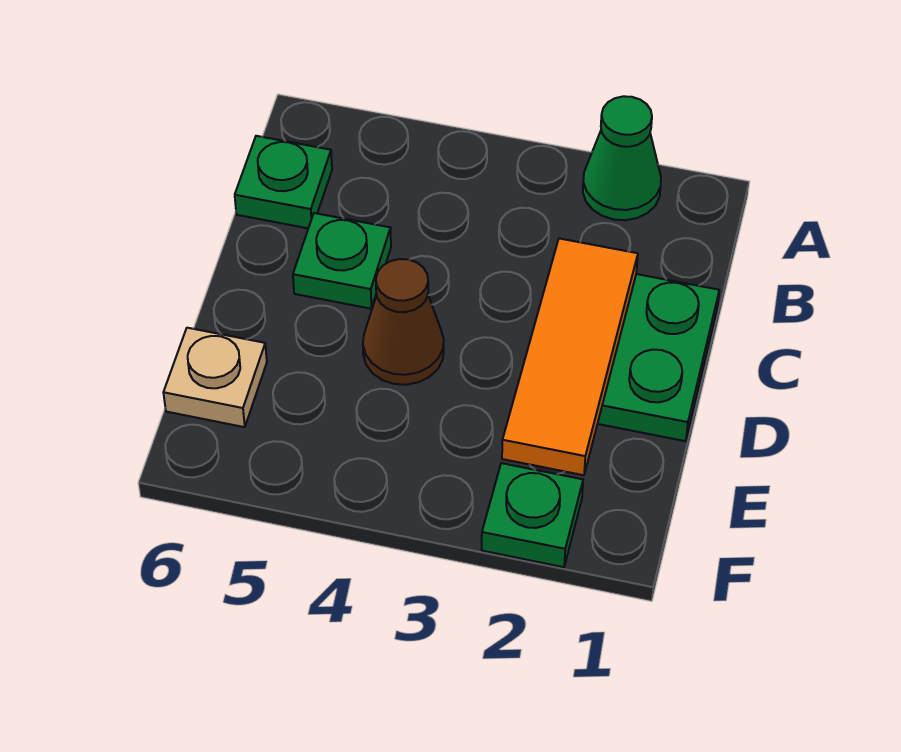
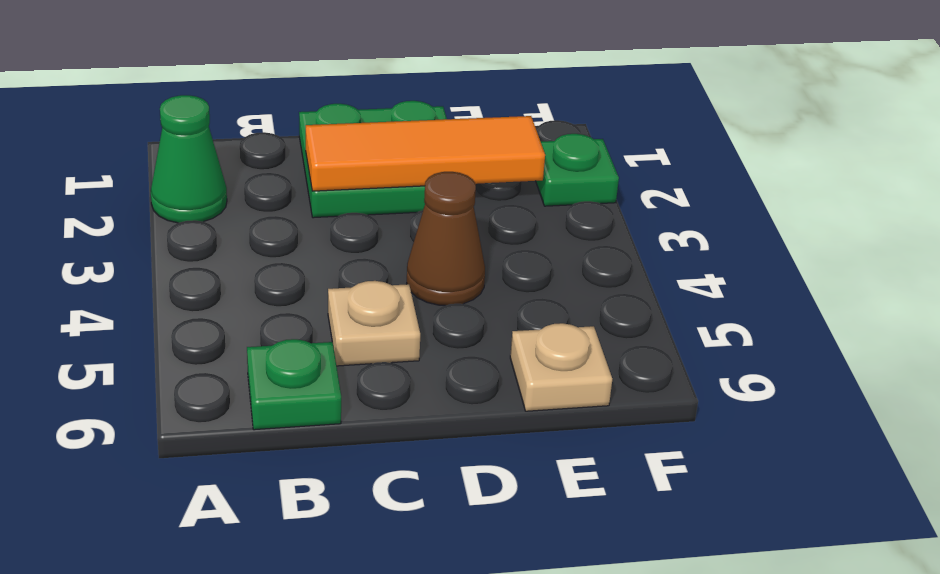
green plate C5 level 1 -> tan plate C5 level 1

